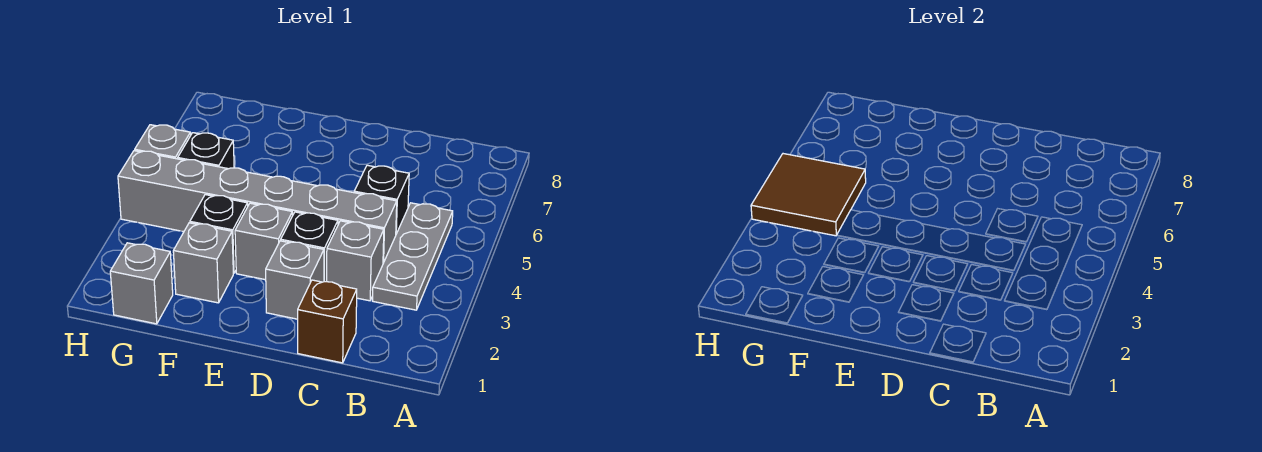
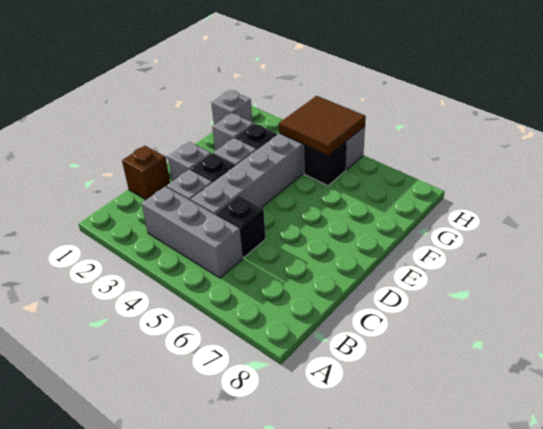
grey plate B3:B5 level 1 -> grey brick B3:B5 level 1

